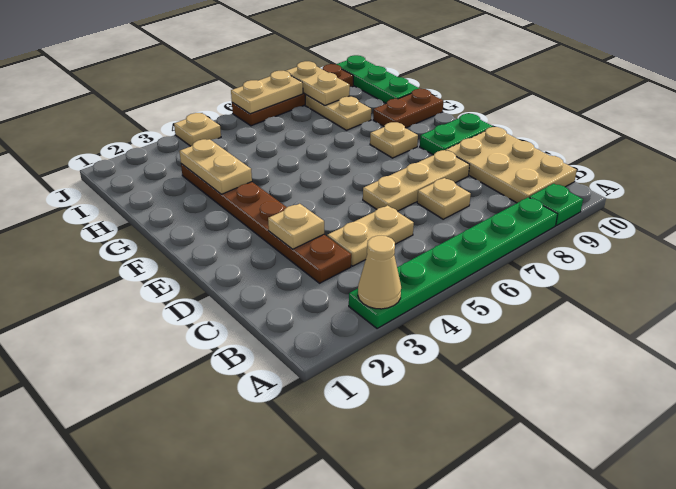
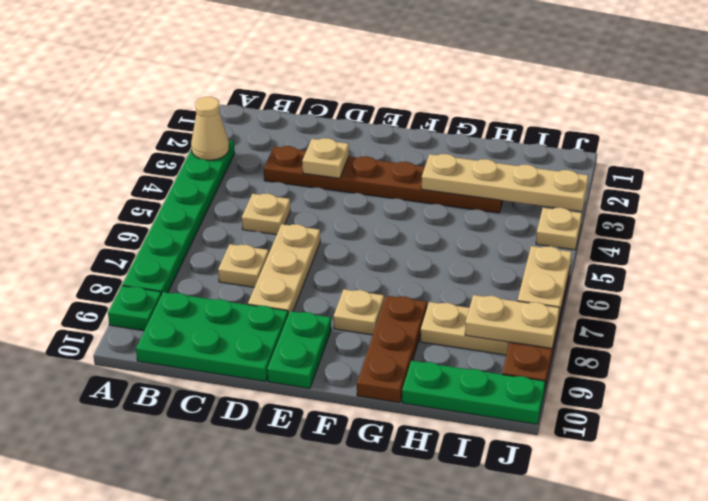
tan plate B9:D10 level 1 -> green plate B9:D10 level 1
tan plate C4:C5 level 1 -> tan plate C5 level 1
tan plate G3:H3 level 2 -> tan plate G3:J3 level 2
brown plate G9:G10 level 1 -> brown plate G8:G10 level 1

